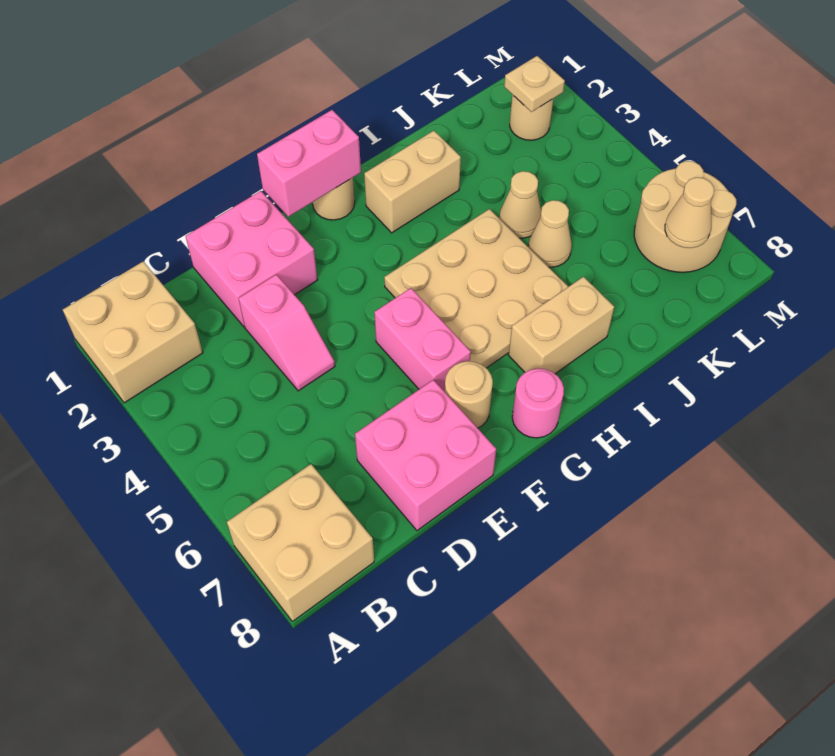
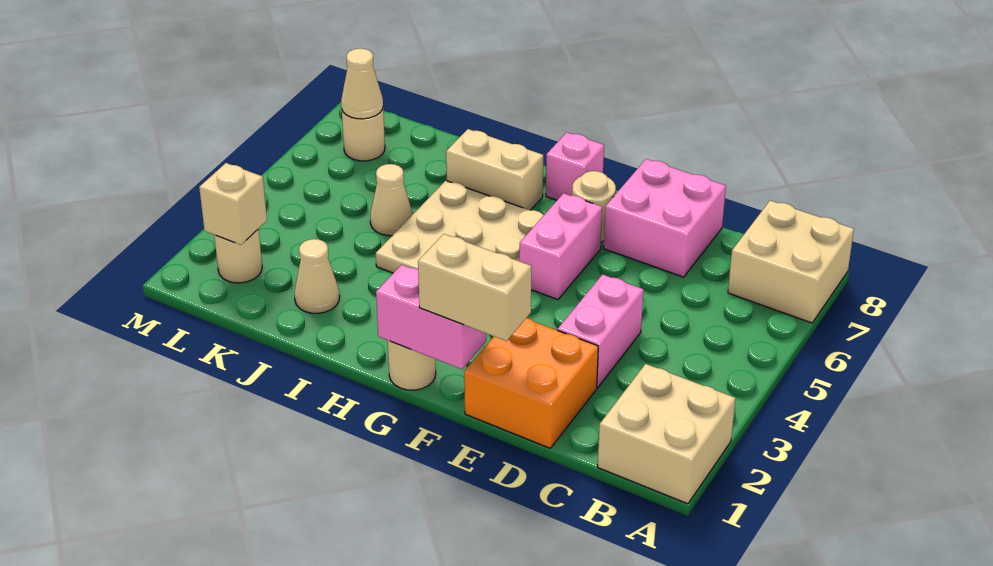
pink brick D1:E2 level 1 -> orange brick D1:E2 level 1
pink slope D3:D4 level 1 top 3 -> pink brick D3:D4 level 1
pink round brick G8 level 1 -> pink brick G8 level 1
tan brick H2:I2 level 1 -> tan brick E1:F1 level 3
tan cone J4 level 1 -> tan cone J2 level 1
tan plate L2 level 2 -> tan brick L2 level 2
tan round brick L6:M7 level 1 -> tan round brick L7 level 1

